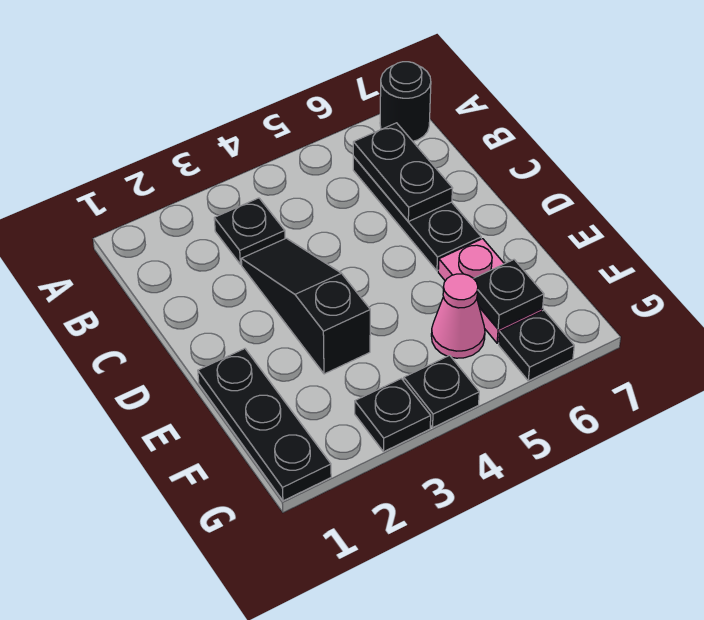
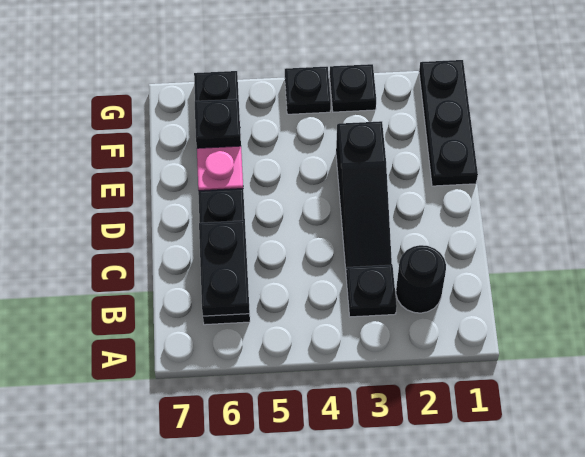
black round brick A7 level 1 -> black round brick B2 level 1
pink cone F5 level 1 -> none

